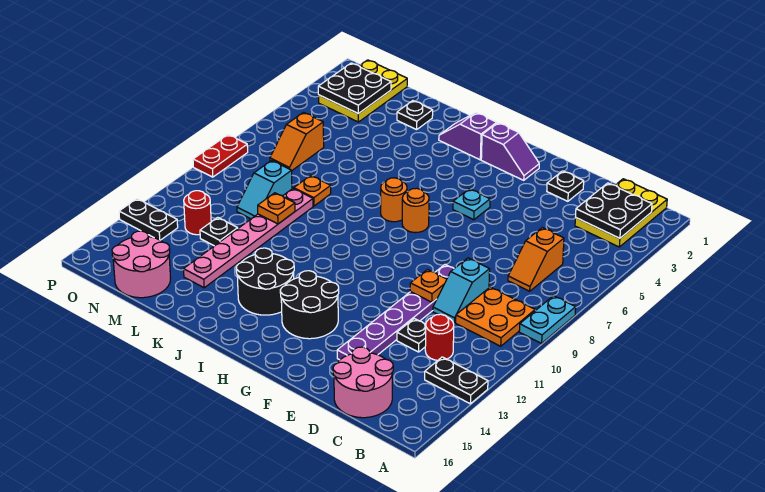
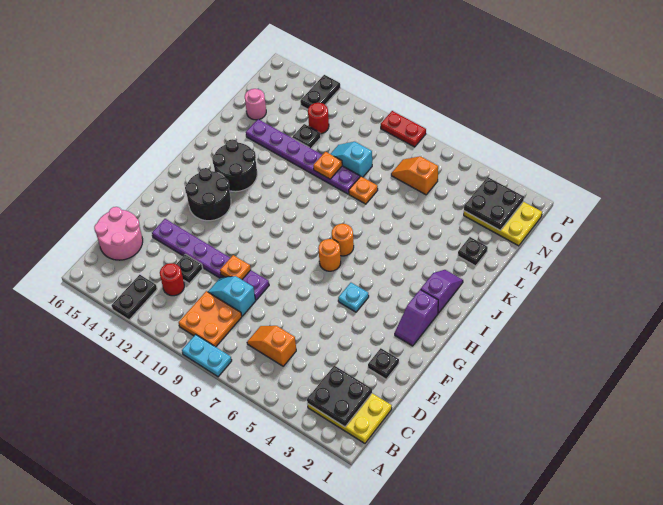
pink plate L9:L14 level 1 -> purple plate L9:L14 level 1
pink round brick M15:N16 level 1 -> pink round brick M15 level 1

